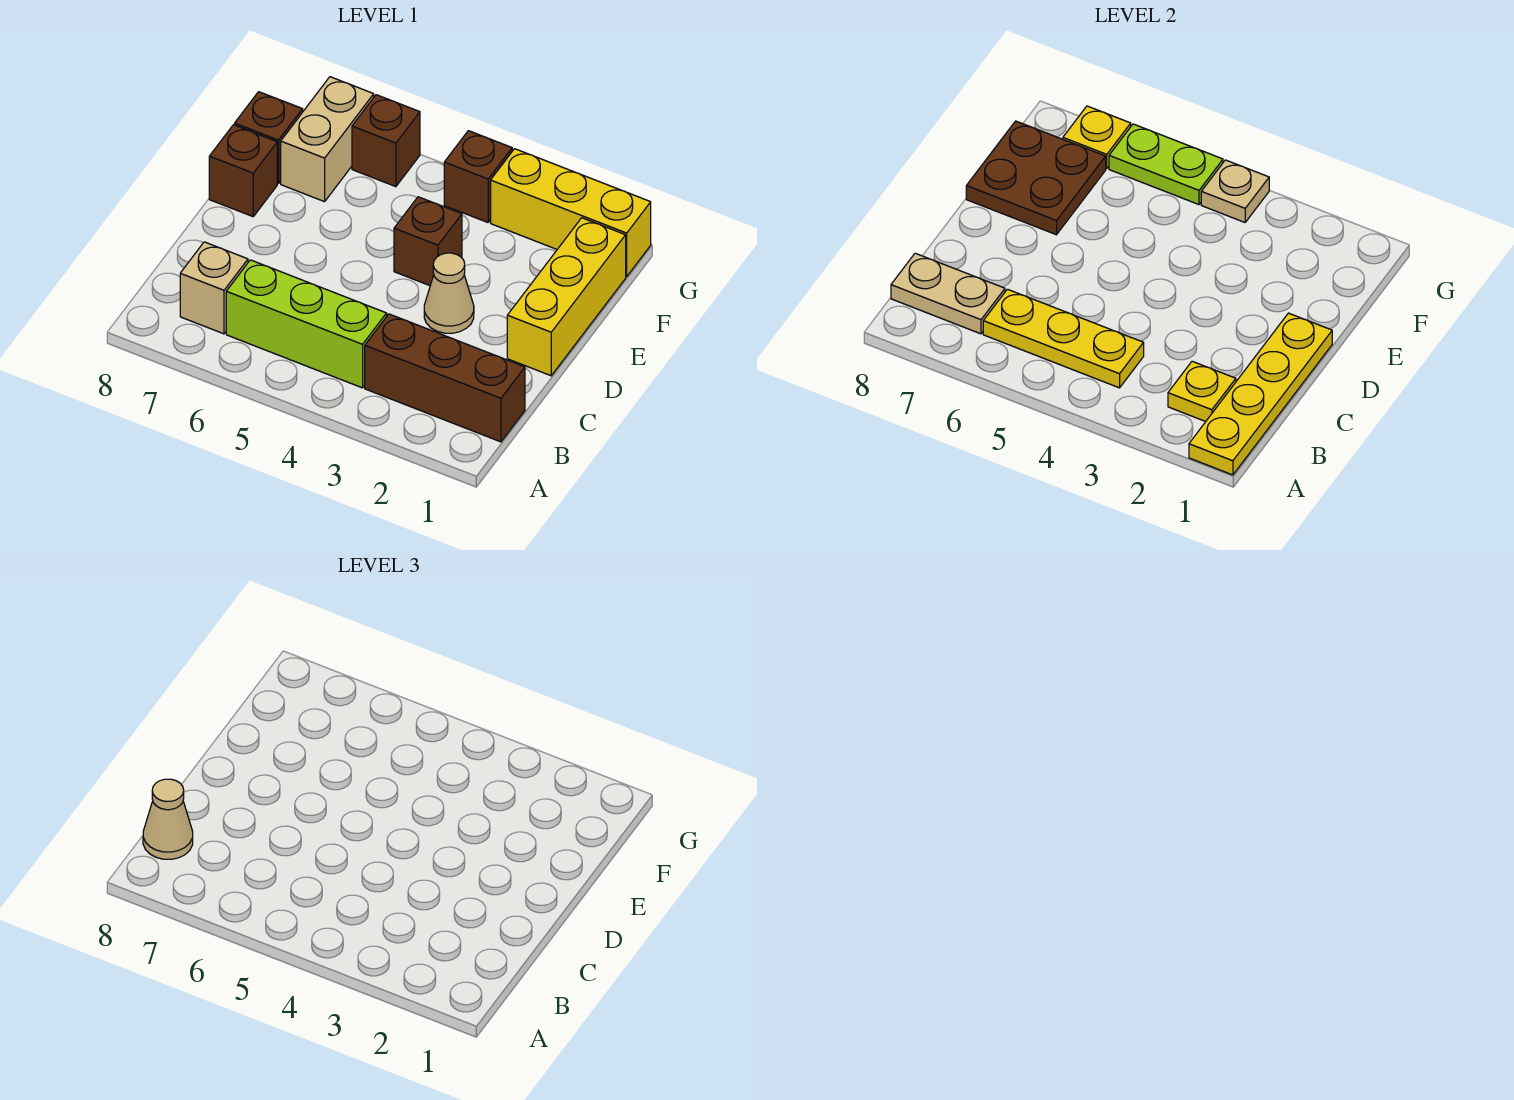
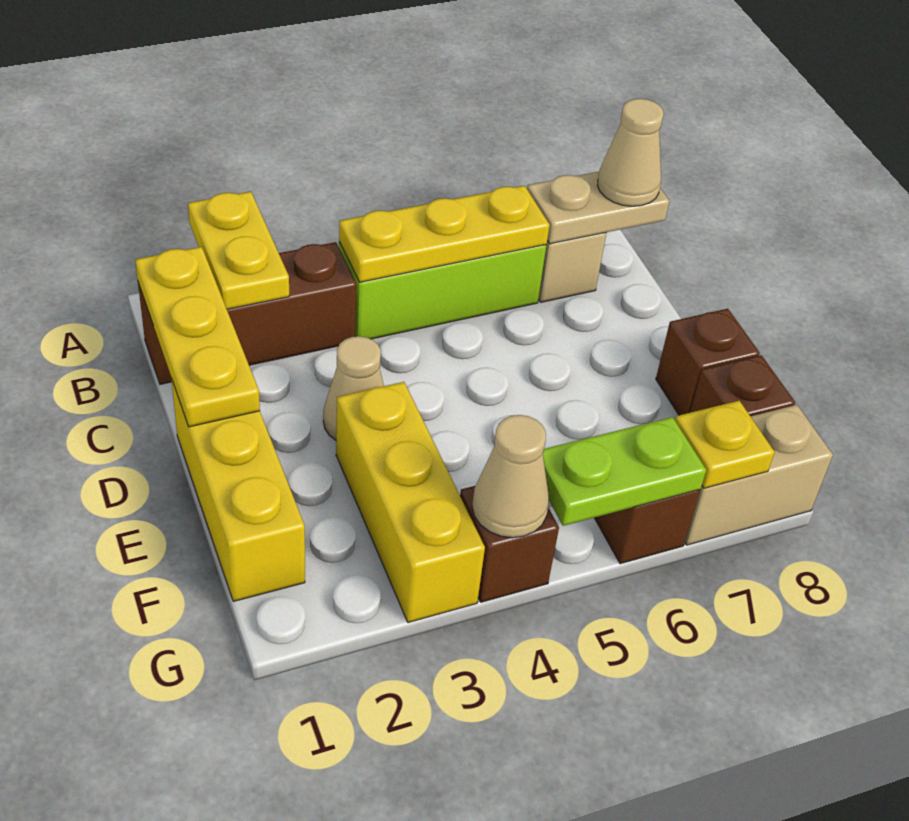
yellow plate A1:D1 level 2 -> yellow plate B1:D1 level 2
yellow plate B2 level 2 -> yellow plate A2:B2 level 2
brown brick E4 level 1 -> none
brown plate E7:F8 level 2 -> none
tan brick F7:G7 level 1 -> tan brick G7:G8 level 1
yellow brick G1:G3 level 1 -> yellow brick E3:G3 level 1
tan plate G4 level 2 -> tan cone G4 level 2

